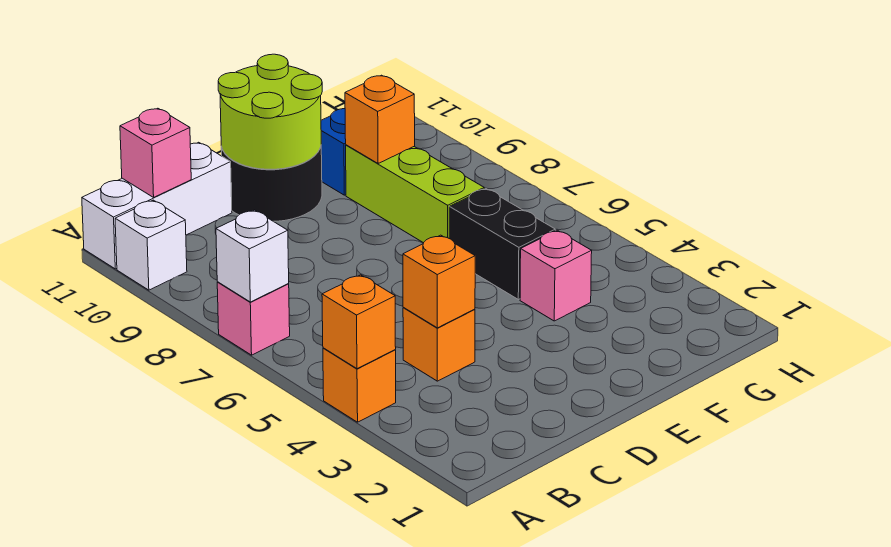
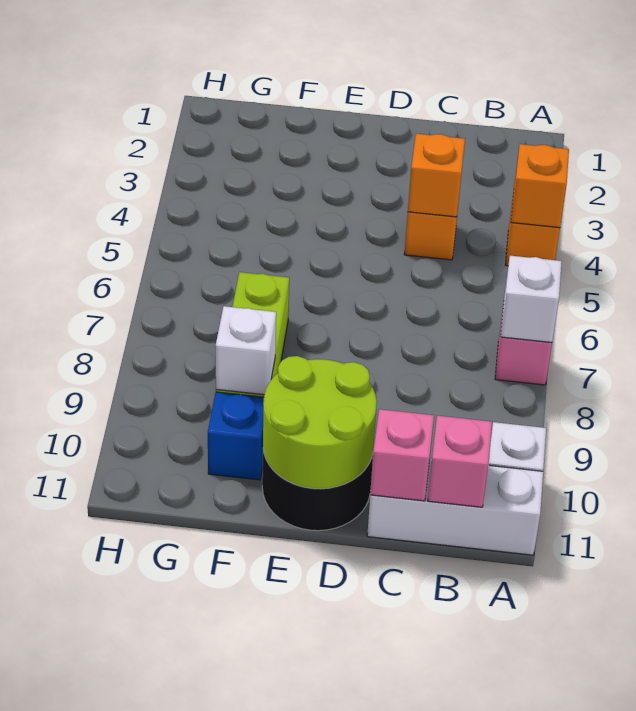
pink brick F4 level 1 -> pink brick C11 level 2
black brick F5:F6 level 1 -> none
orange brick F9 level 2 -> white brick F9 level 2

